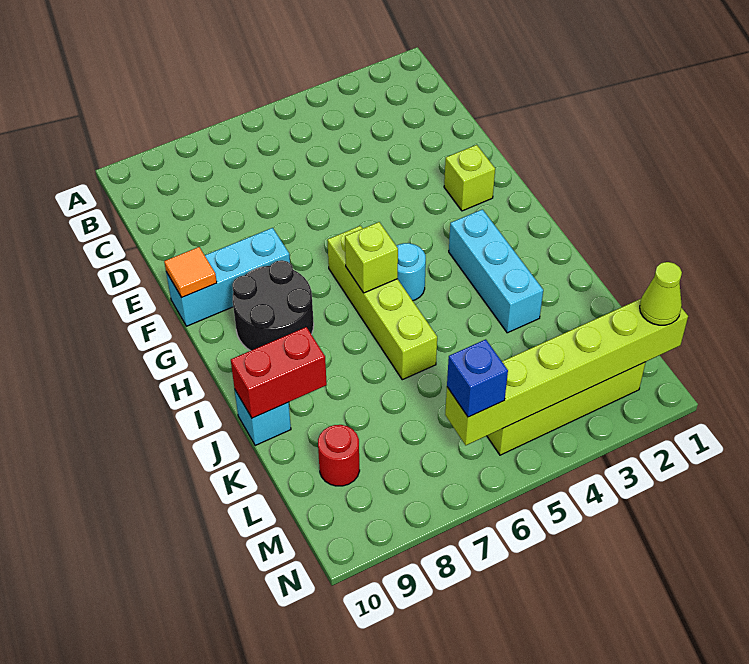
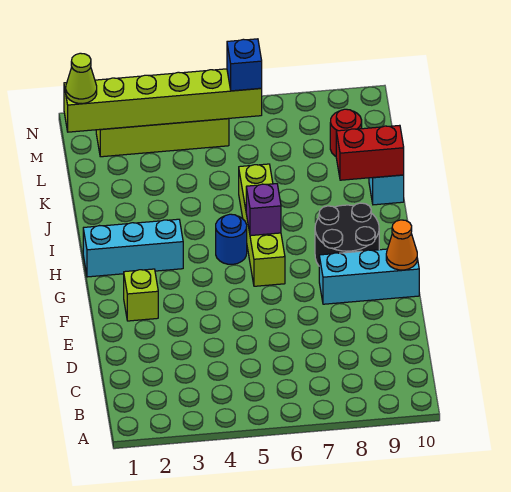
orange tile F10 level 2 -> orange cone F10 level 2
cyan brick H3:J3 level 1 -> cyan brick H1:H3 level 1
cyan round brick H5 level 1 -> blue round brick H5 level 1
lime brick H6 level 2 -> purple brick H6 level 2

